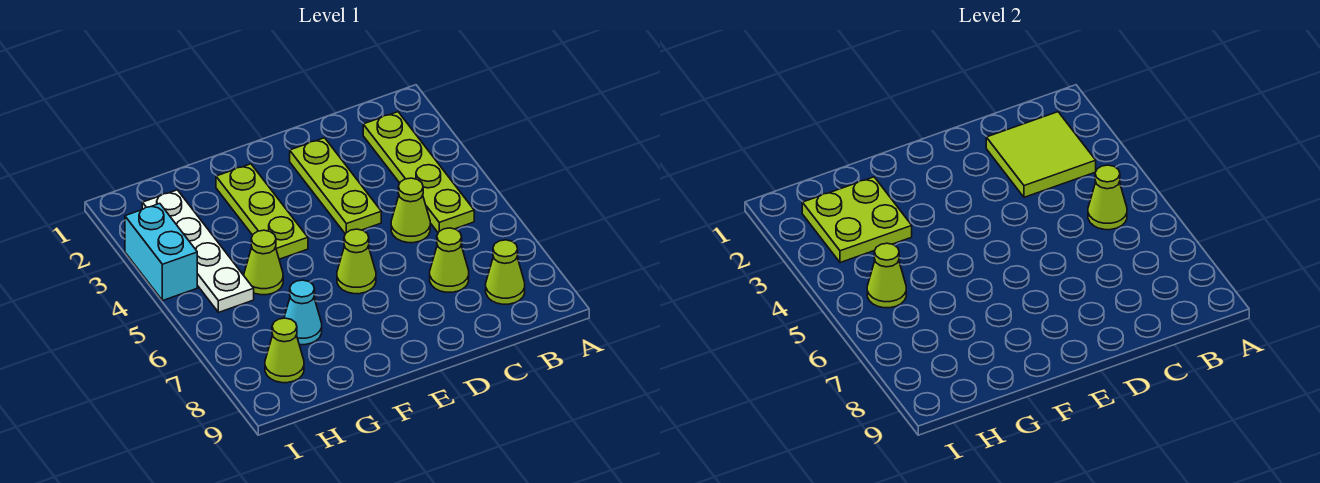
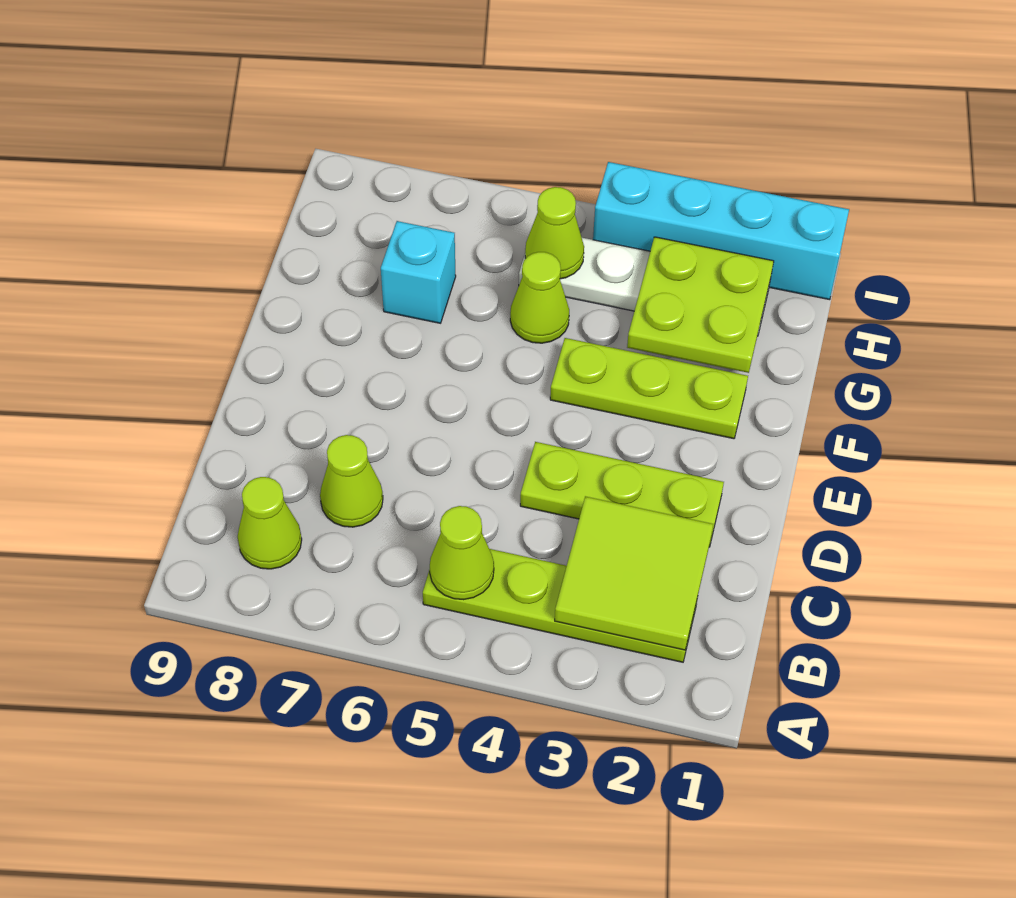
lime cone C5 level 1 -> none
lime cone E6 level 1 -> none
cyan cone G7 level 1 -> cyan brick G7 level 1
lime cone H8 level 1 -> none
cyan brick I3:I4 level 1 -> cyan brick I1:I4 level 1

